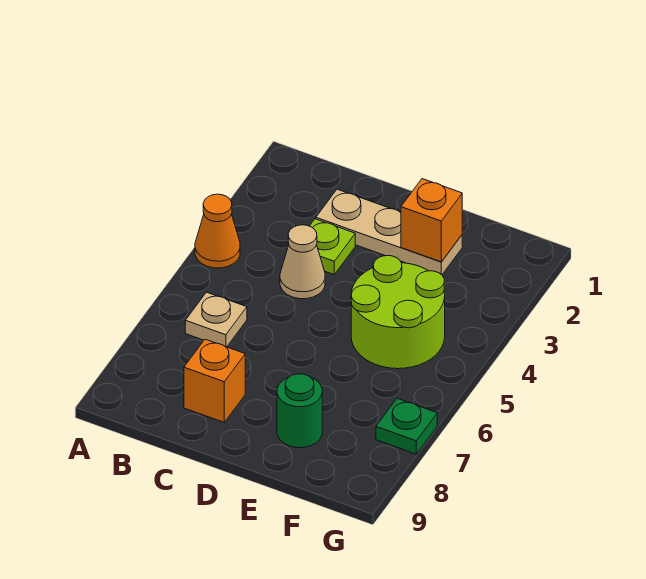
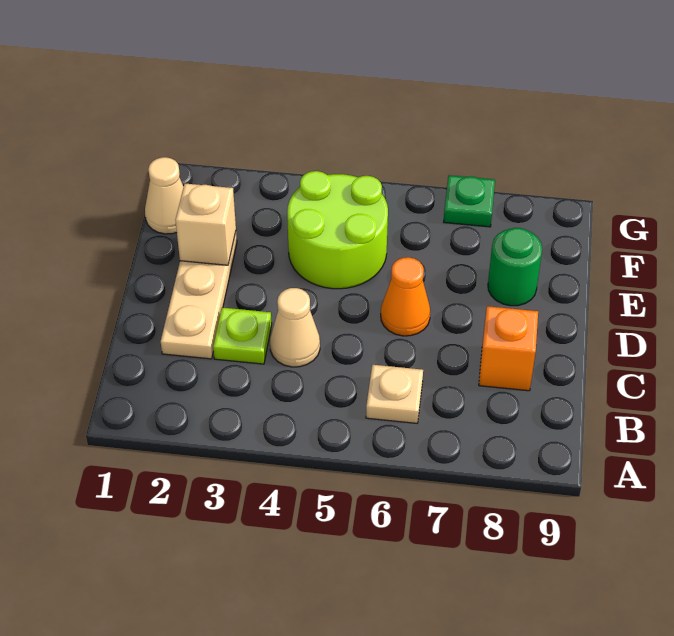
orange cone A4 level 1 -> orange cone D6 level 1
orange brick E2 level 2 -> tan brick E2 level 2
none -> tan cone F1 level 1

